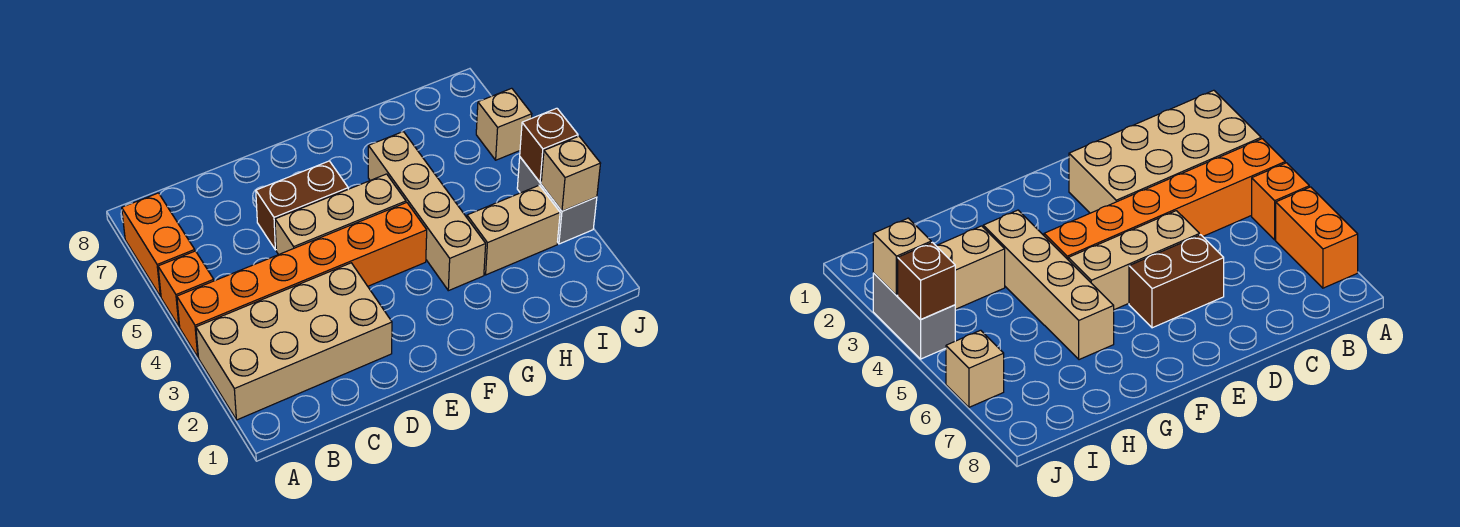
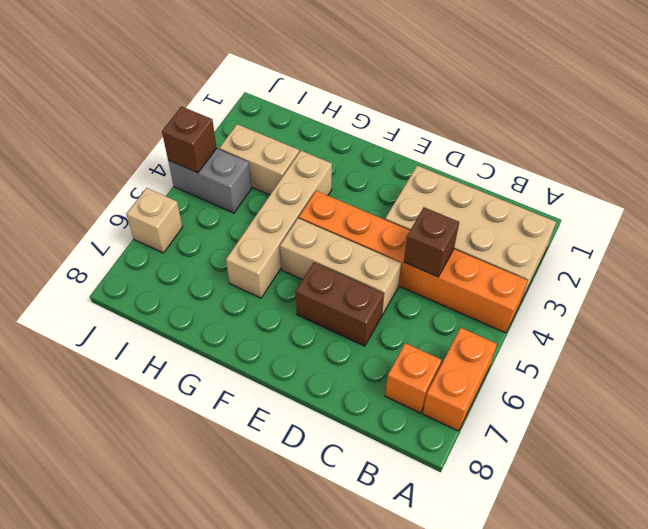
orange brick A5 level 1 -> orange brick B7 level 1
none -> brown brick C4 level 2
grey brick J3:J4 level 1 -> grey brick I4:J4 level 1
tan brick J3 level 2 -> none

